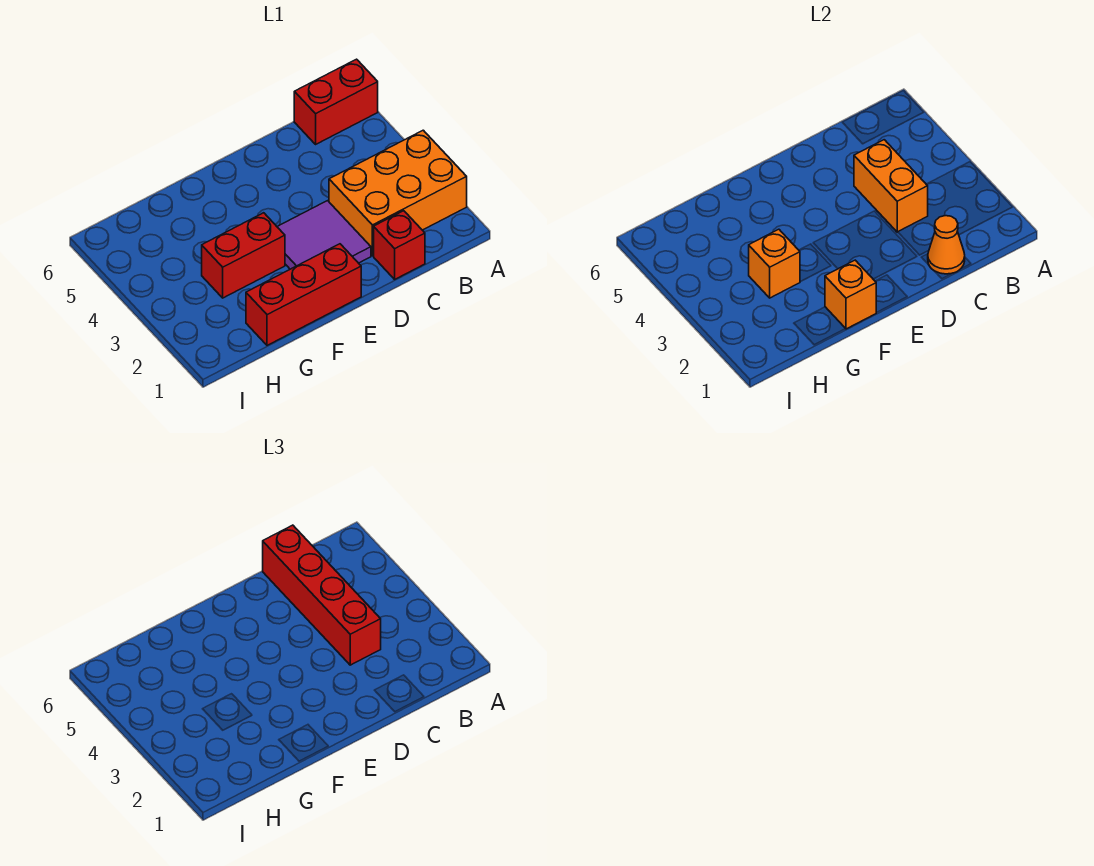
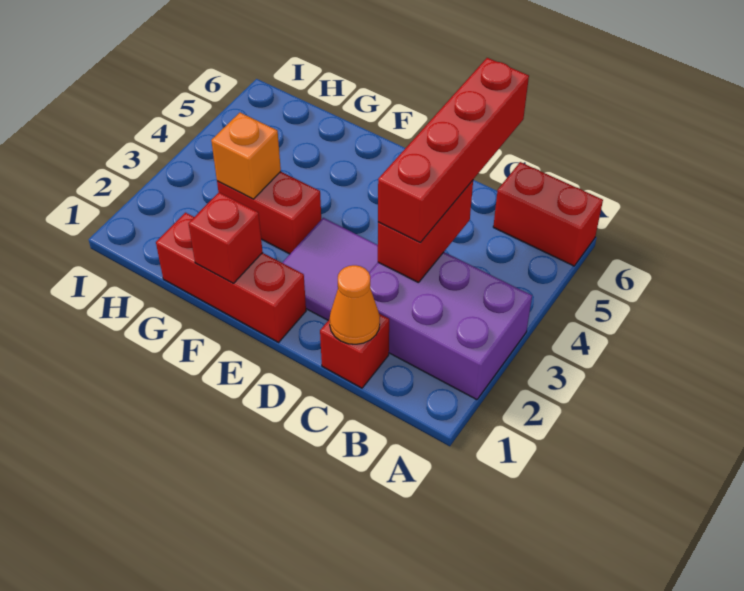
orange brick A2:C3 level 1 -> purple brick A2:C3 level 1
orange brick C3:C4 level 2 -> red brick C3:C4 level 2
orange brick F1 level 2 -> red brick F1 level 2

